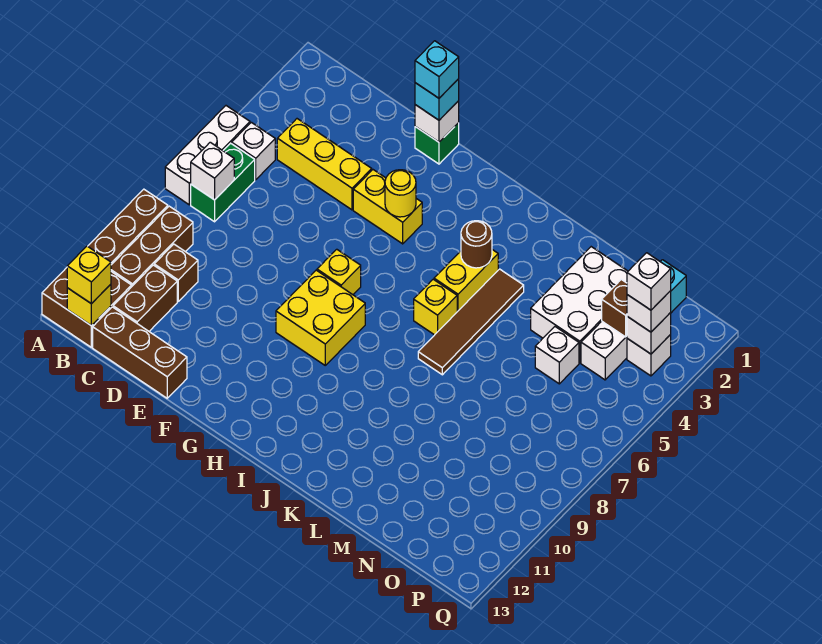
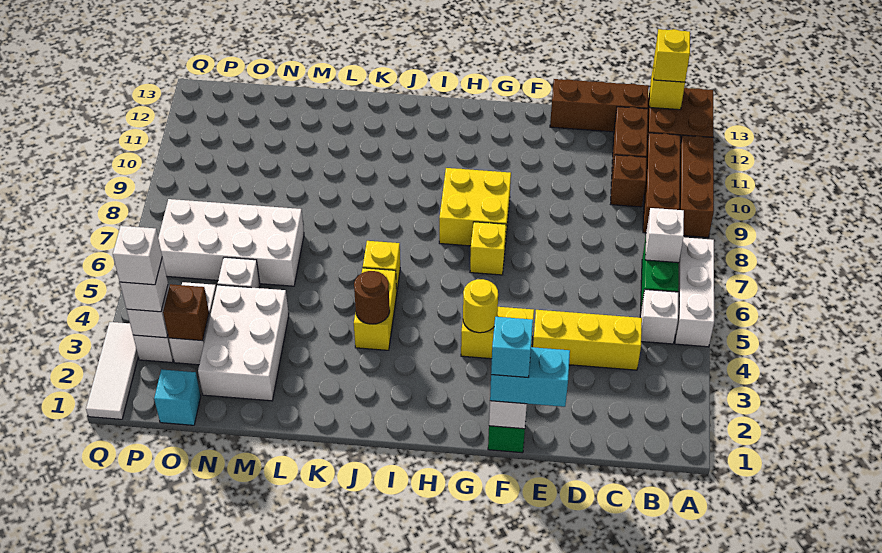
cyan brick F1 level 3 -> cyan brick E1:F1 level 3
brown tile K4:K7 level 1 -> none
none -> white brick M6:P7 level 1
none -> white tile Q1:Q3 level 1

